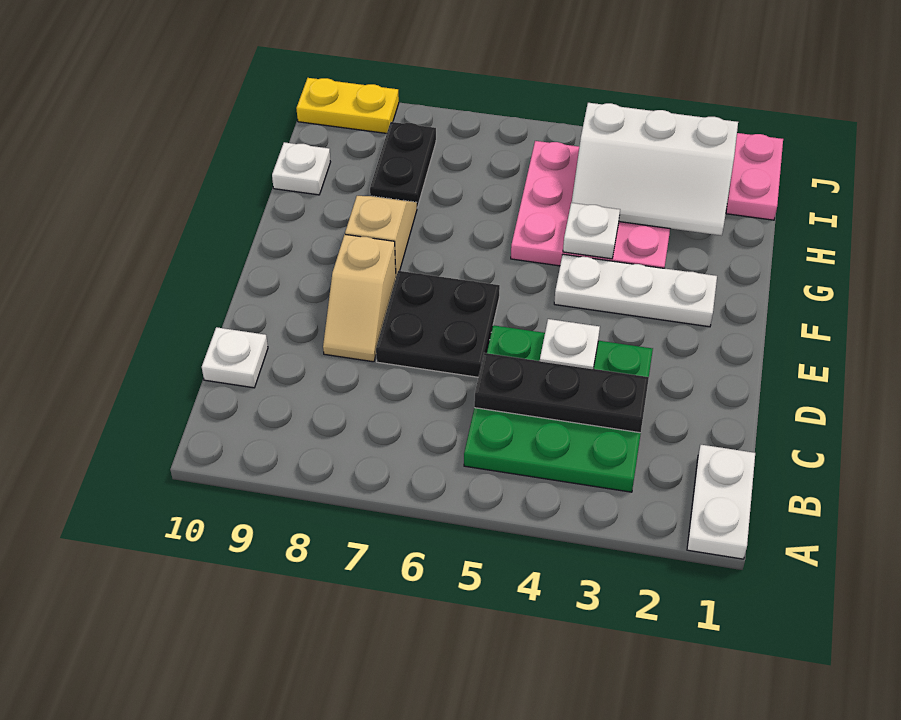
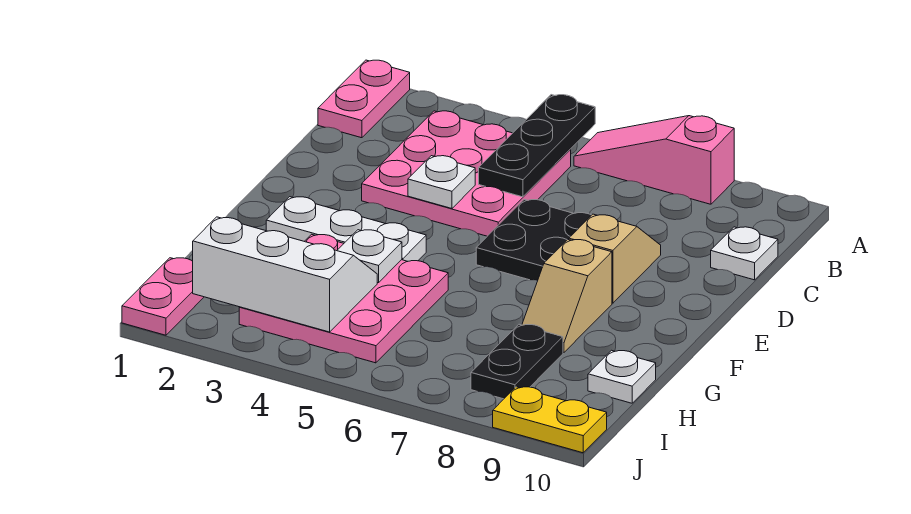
white plate A1:B1 level 1 -> pink plate A1:B1 level 1
none -> pink slope A6:A8 level 1 top 8
green plate B3:D5 level 1 -> pink plate B3:D5 level 1
black plate C3:C5 level 2 -> black plate A5:C5 level 2

